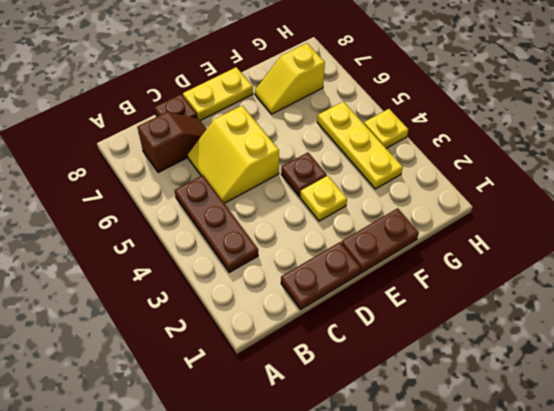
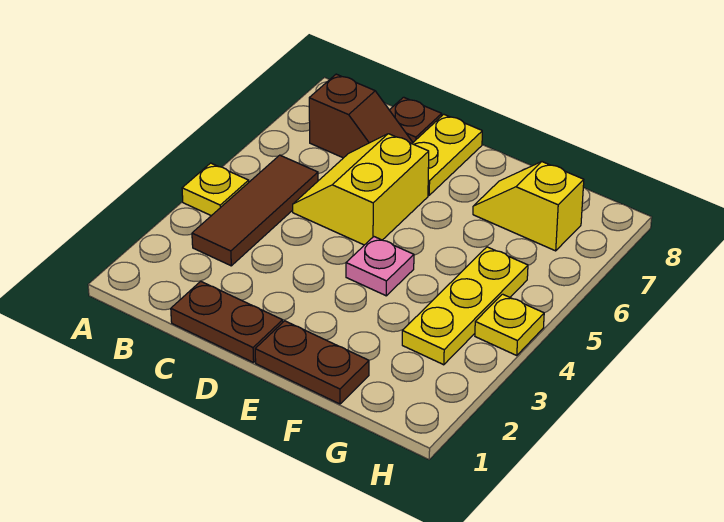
brown plate B3:B5 level 1 -> brown tile B3:B5 level 1
yellow plate D8:E8 level 1 -> yellow plate D7:D8 level 1
yellow plate E3 level 1 -> yellow plate A4 level 1
brown plate E4 level 1 -> pink plate E4 level 1

